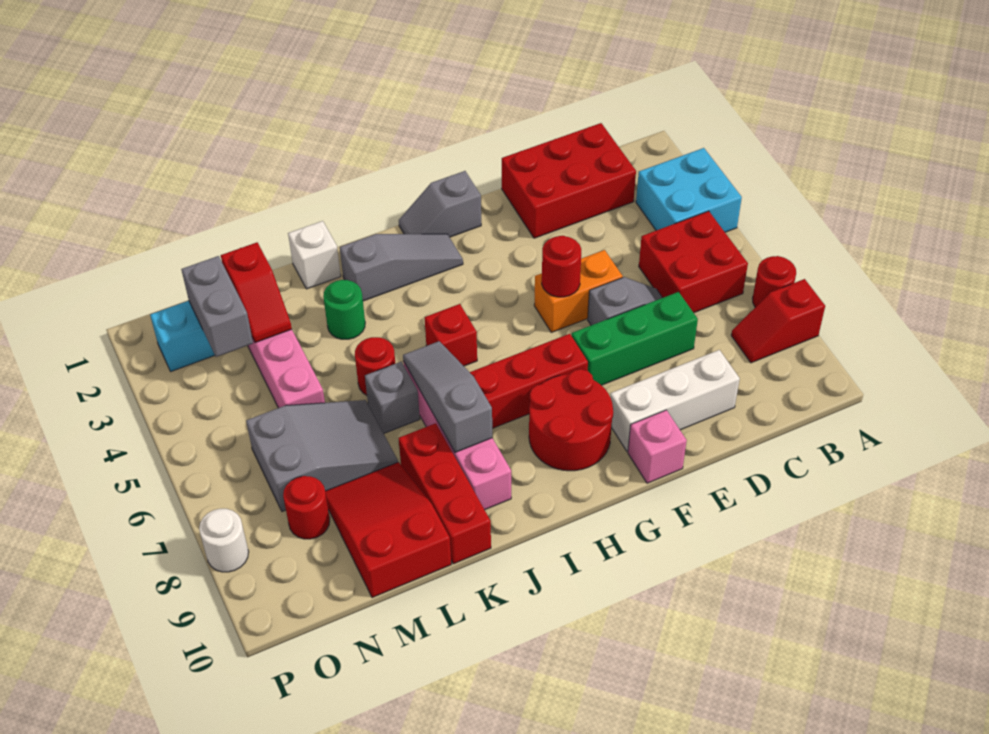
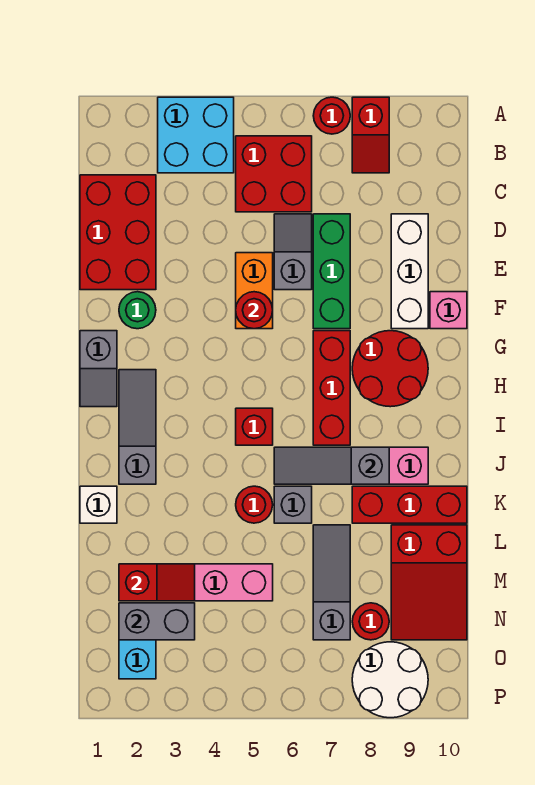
green round brick K3 level 1 -> green round brick F2 level 1
grey slope L6:N7 level 1 top N -> grey slope L7:N7 level 1 top N
red slope L8:M10 level 1 top 10 -> red slope L9:N10 level 1 top L
white round brick P8 level 1 -> white round brick O8:P9 level 1

